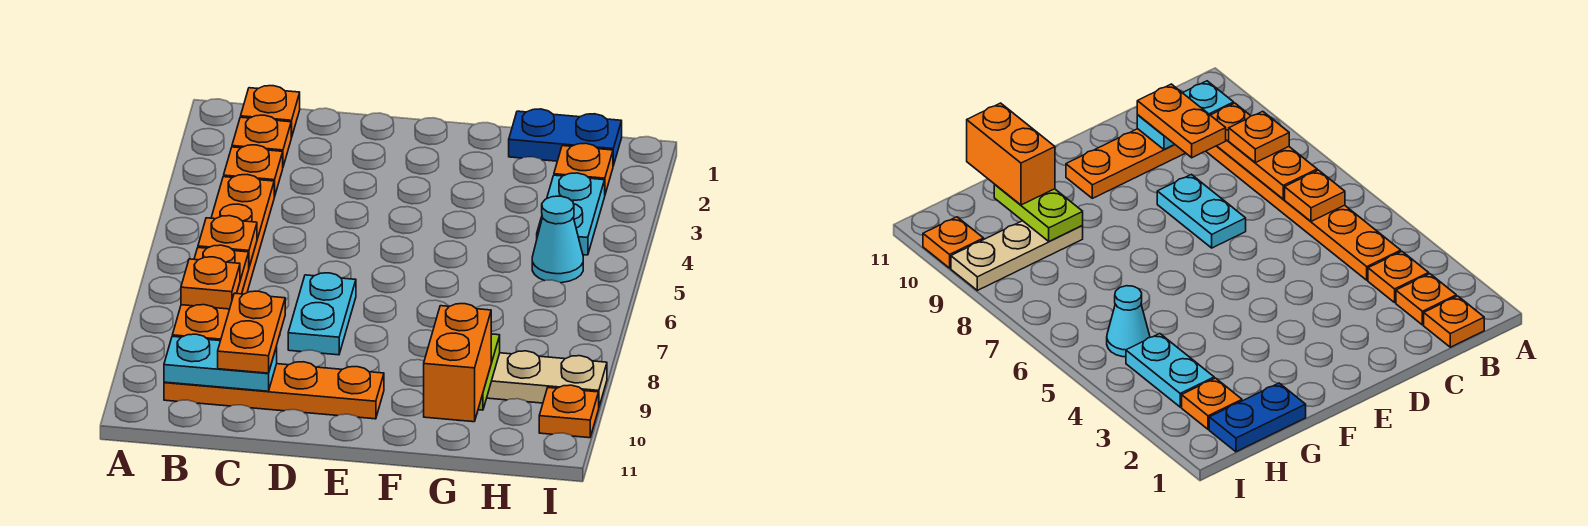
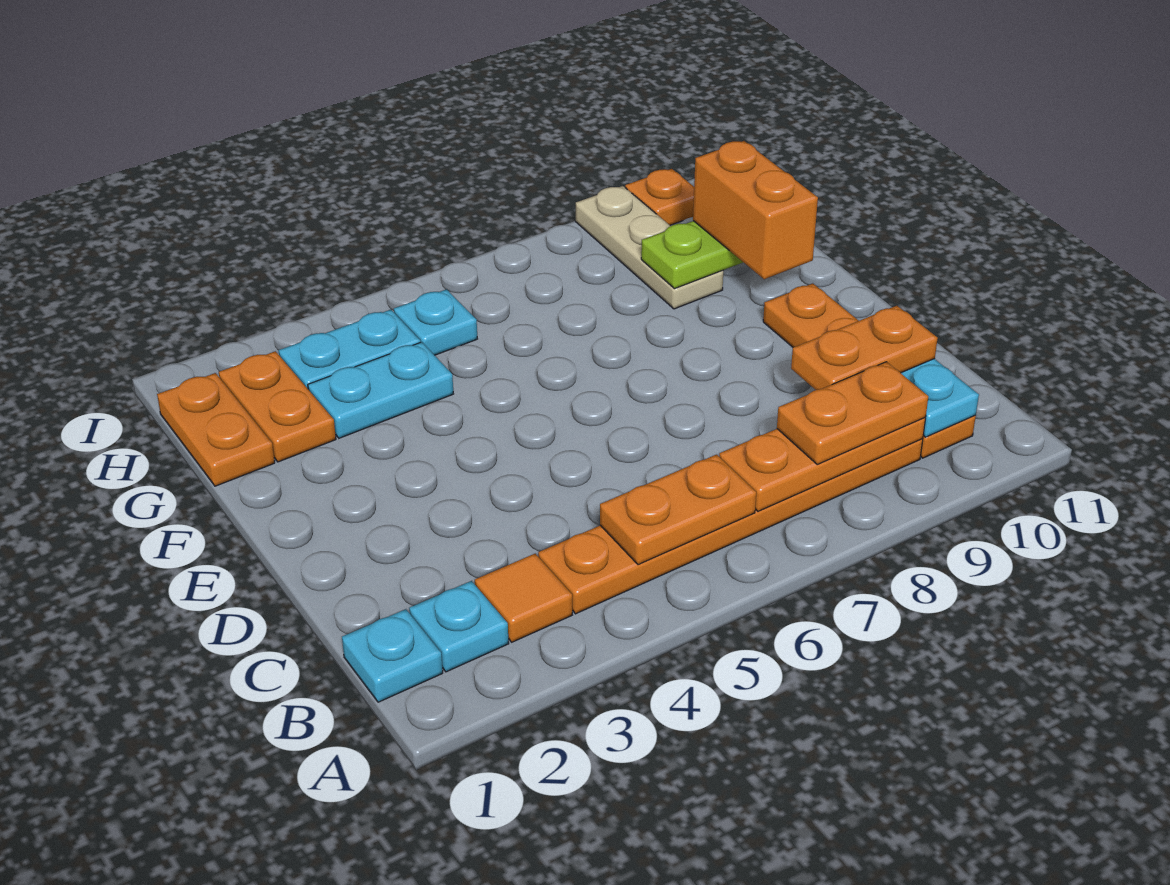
orange plate B1 level 1 -> cyan plate B1 level 1
orange plate B2 level 1 -> cyan plate B2 level 1
orange plate B3 level 1 -> orange tile B3 level 1
orange plate B6 level 2 -> orange plate B5:B6 level 2
orange plate B8 level 3 -> orange plate B8:B9 level 3
cyan plate D7:D8 level 1 -> cyan plate G3:G4 level 1
blue plate G1:H1 level 1 -> orange plate G1:H1 level 1
orange brick G10:G11 level 3 -> orange brick F10:G10 level 3
orange plate H2 level 1 -> orange plate G2:H2 level 1
cyan cone H5 level 1 -> cyan plate H5 level 1

